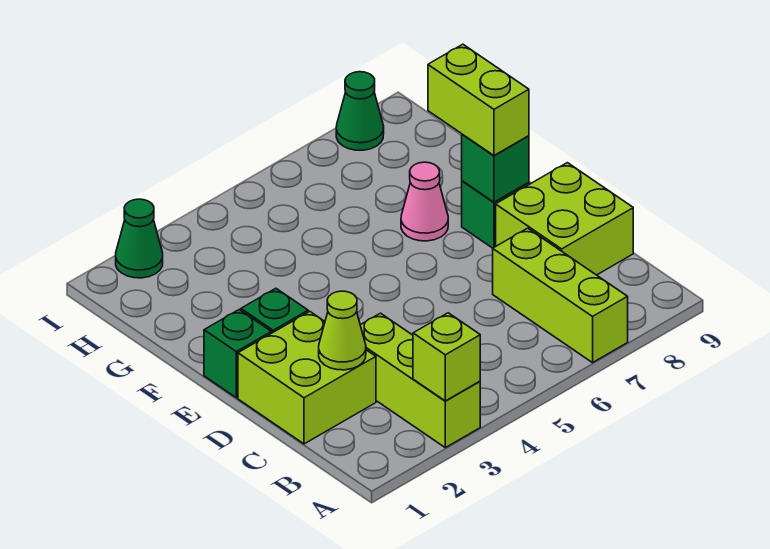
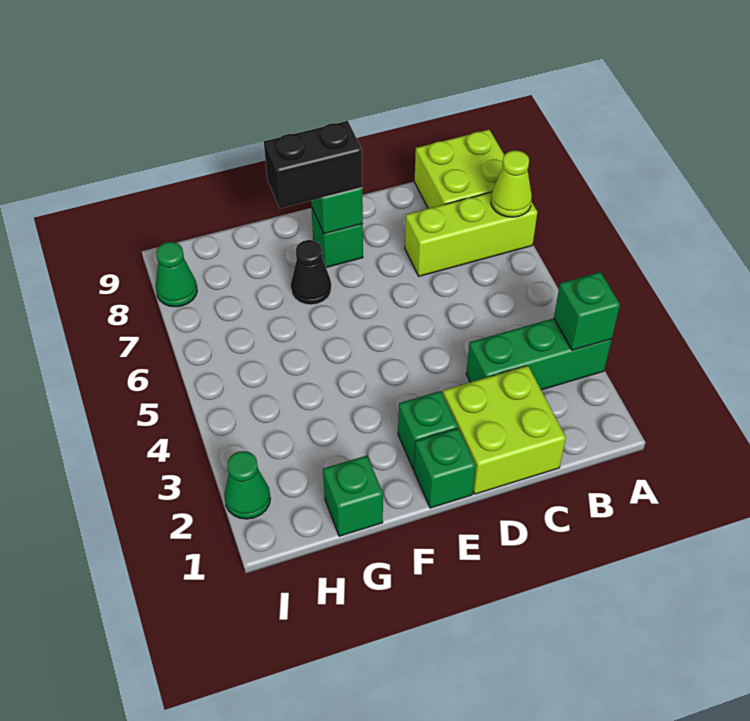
lime brick A3:C3 level 1 -> green brick A3:C3 level 1
lime brick A3 level 2 -> green brick A3 level 2
lime cone C2 level 2 -> lime cone A7 level 2
lime brick C8:D9 level 1 -> lime brick A8:B9 level 1
lime brick E8:F8 level 3 -> black brick E8:F8 level 3
pink cone F7 level 1 -> black cone F7 level 1
none -> green brick G1 level 1

